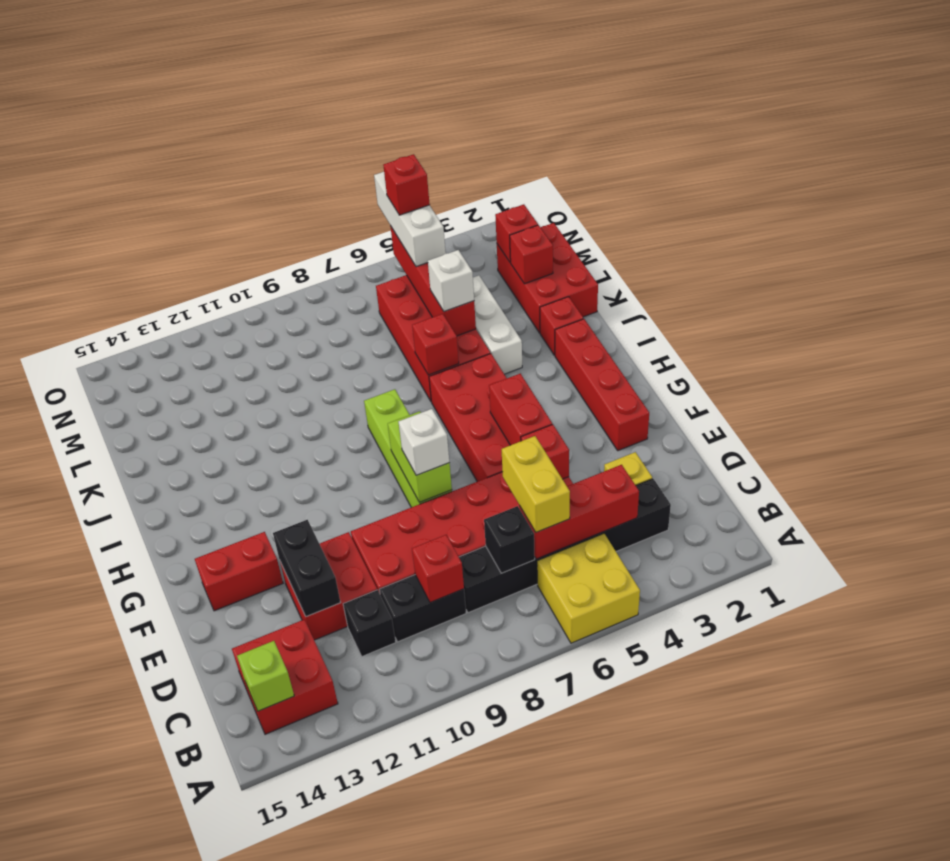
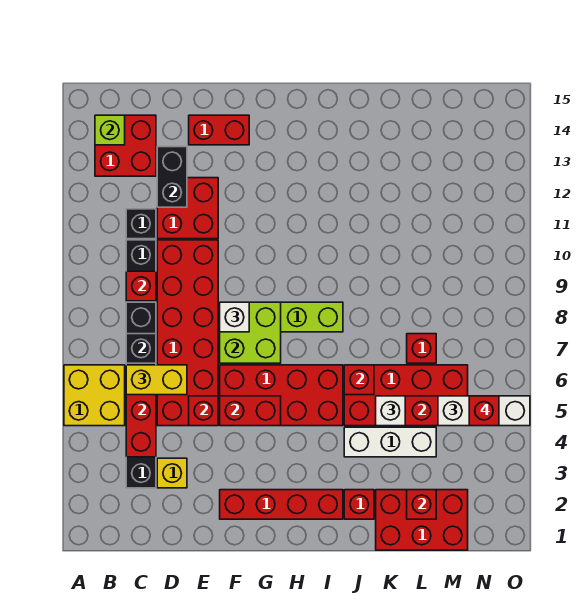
black brick D12:E12 level 2 -> black brick D12:D13 level 2
lime brick F8:G8 level 2 -> lime brick F7:G8 level 2
red brick F13:F14 level 1 -> red brick E14:F14 level 1
red brick M2 level 2 -> red brick L7 level 1

